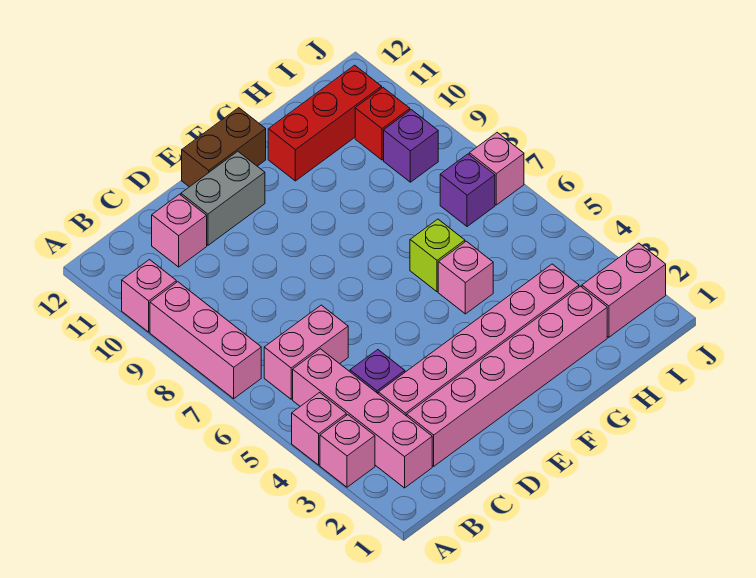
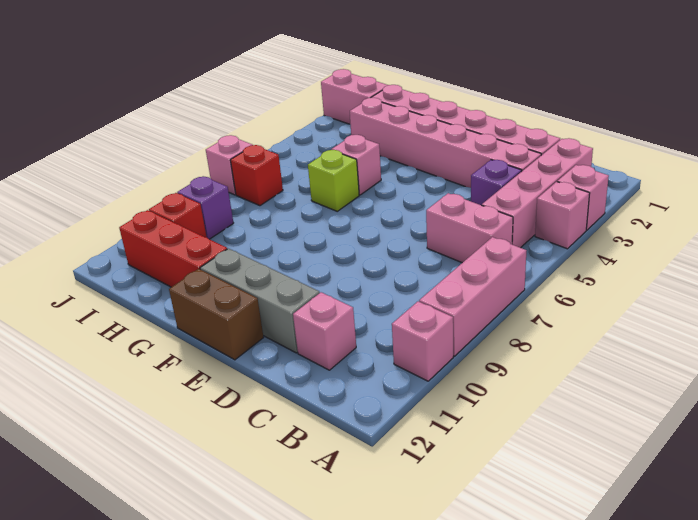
grey brick D11:E11 level 1 -> grey brick D11:F11 level 1
purple brick I7 level 1 -> red brick I7 level 1

